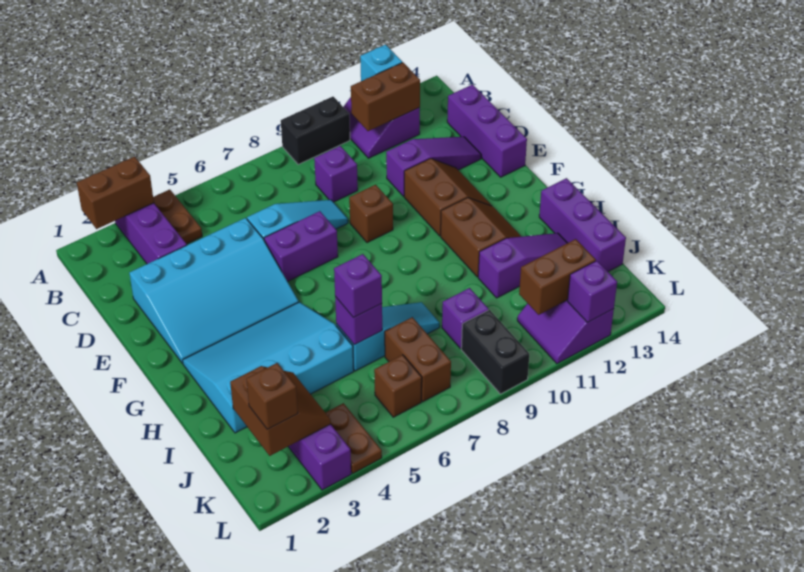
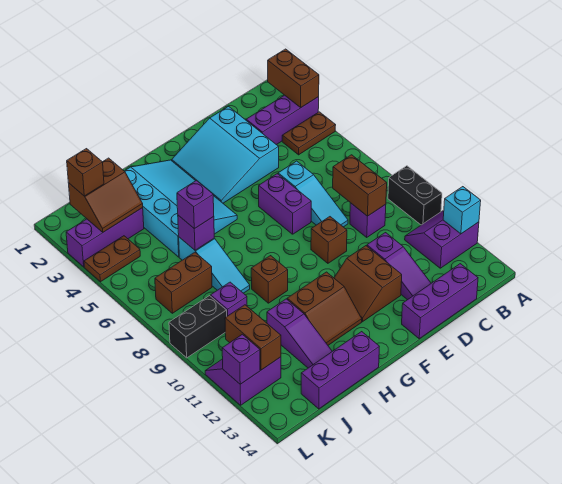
brown brick B11:B12 level 2 -> brown brick C8:C9 level 2
cyan slope D2:F5 level 1 top D -> cyan slope D2:F4 level 1 top D
brown slope E11:F12 level 1 top 11 -> brown slope E11:F12 level 1 top E
brown brick K6 level 1 -> brown brick H9 level 1

